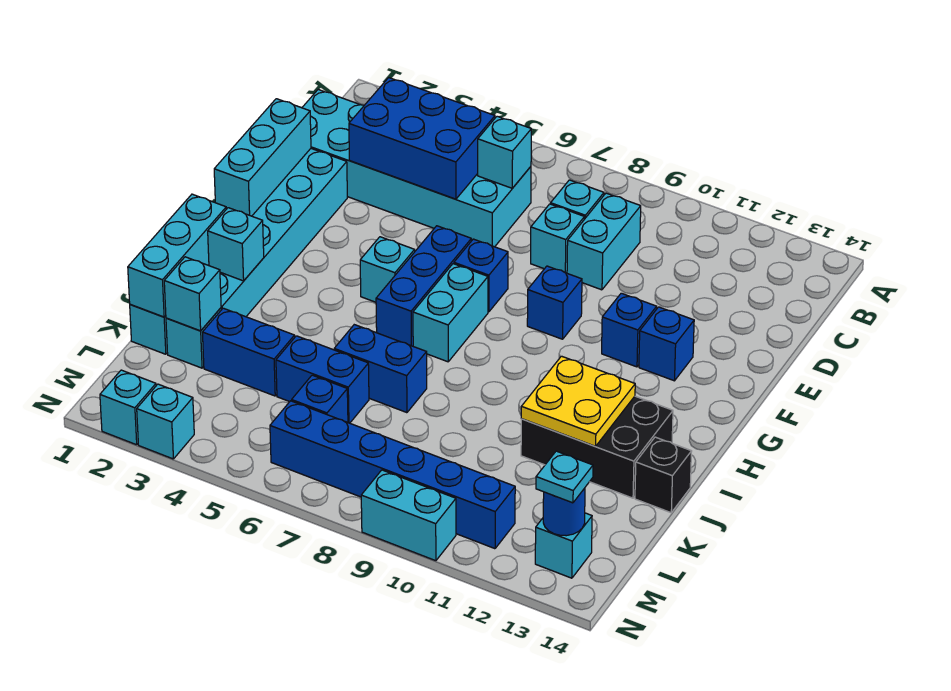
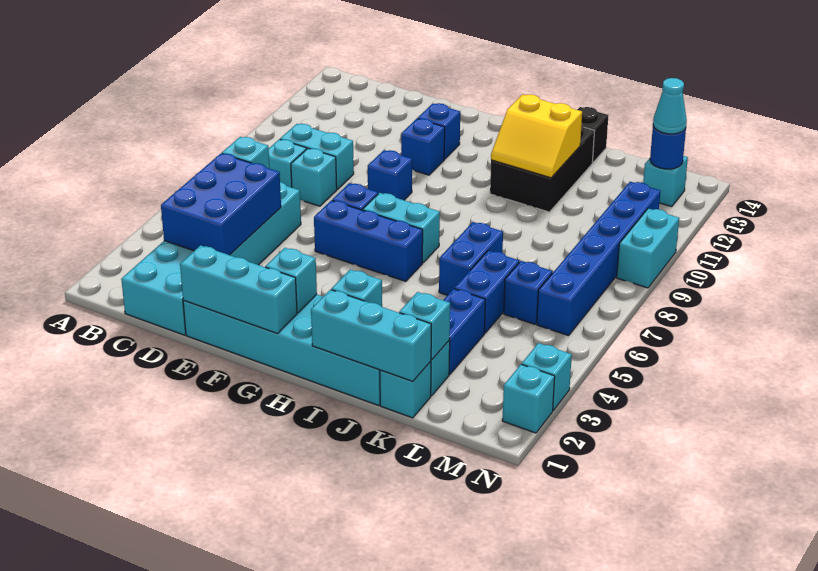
cyan brick G5 level 1 -> cyan brick G2 level 2
yellow plate I11:J12 level 2 -> yellow slope I11:J12 level 2 top 12
cyan plate M13 level 3 -> cyan cone M13 level 3

